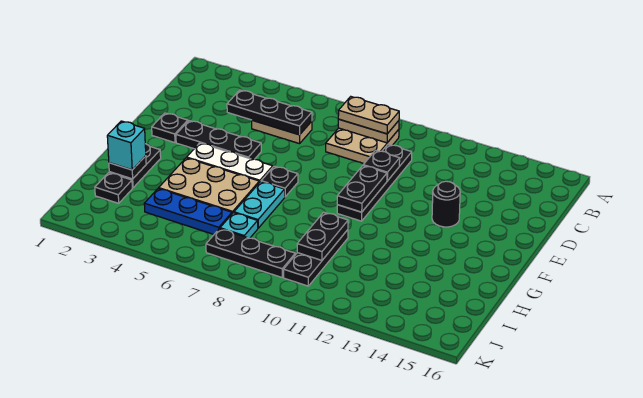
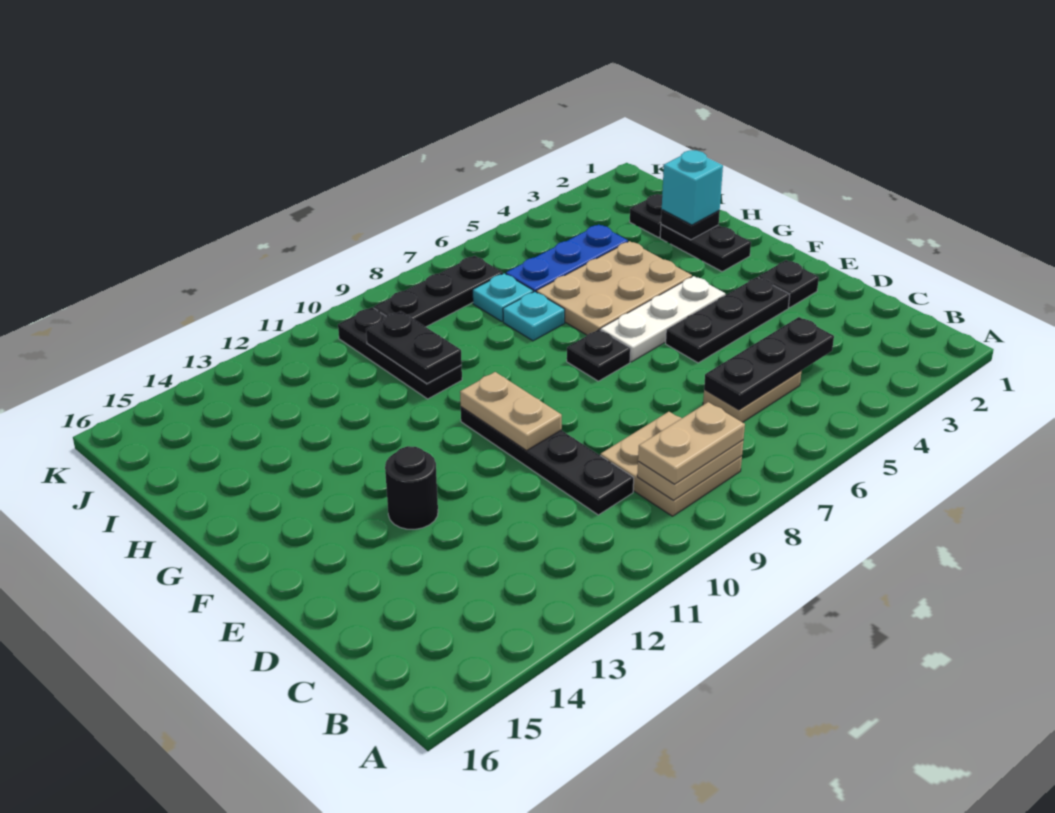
black plate D10 level 2 -> none
black plate E10:F10 level 2 -> tan plate E10:F10 level 2
cyan plate G7:H7 level 1 -> cyan plate H7 level 1

